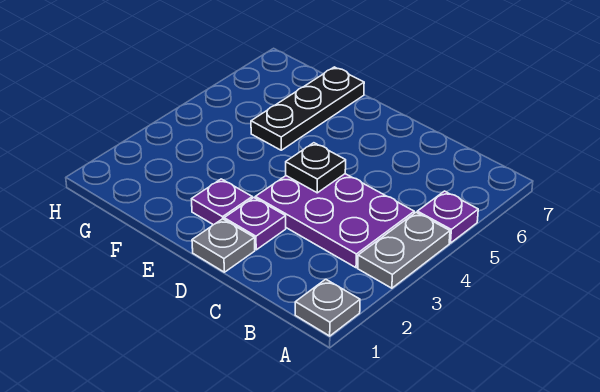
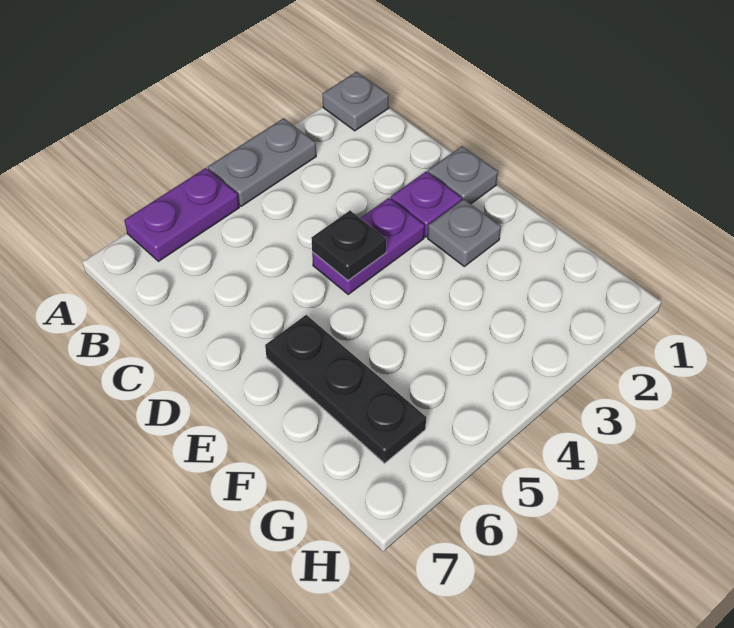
purple plate A5 level 1 -> purple plate A5:A6 level 1
purple plate B3:D4 level 1 -> purple plate D3:D4 level 1
purple plate E2 level 1 -> grey plate E2 level 1
black plate F5:F7 level 1 -> black plate E6:G6 level 1

